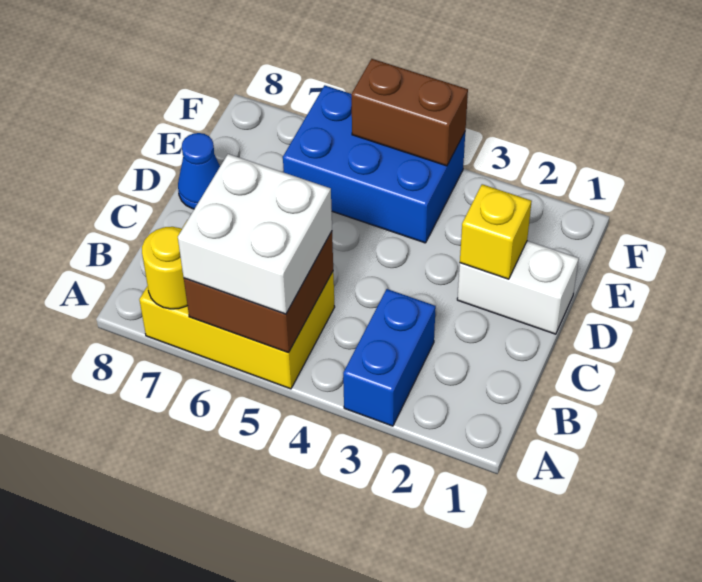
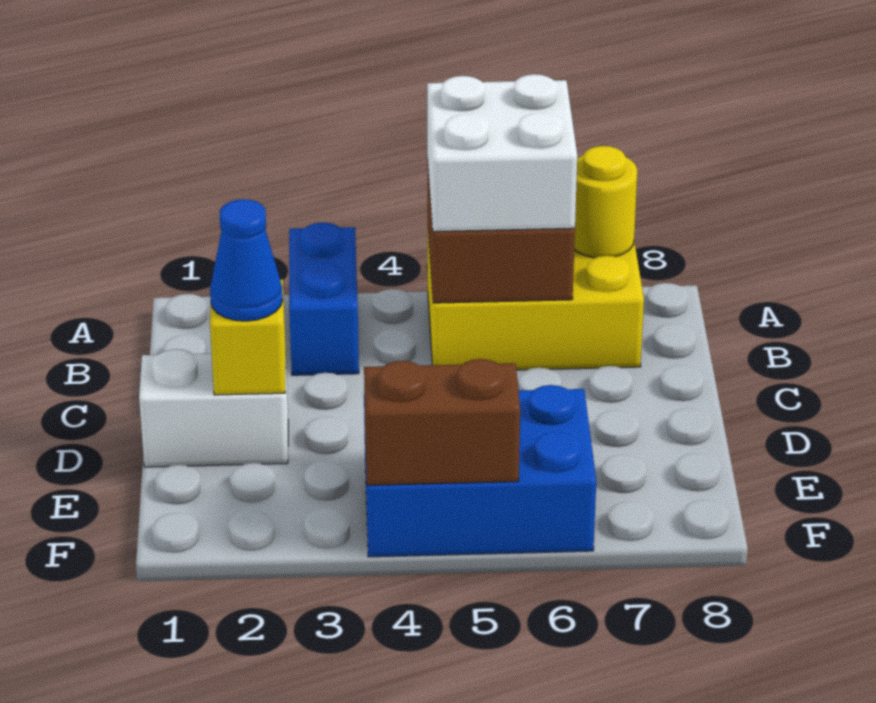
blue cone D8 level 1 -> blue cone D2 level 3

